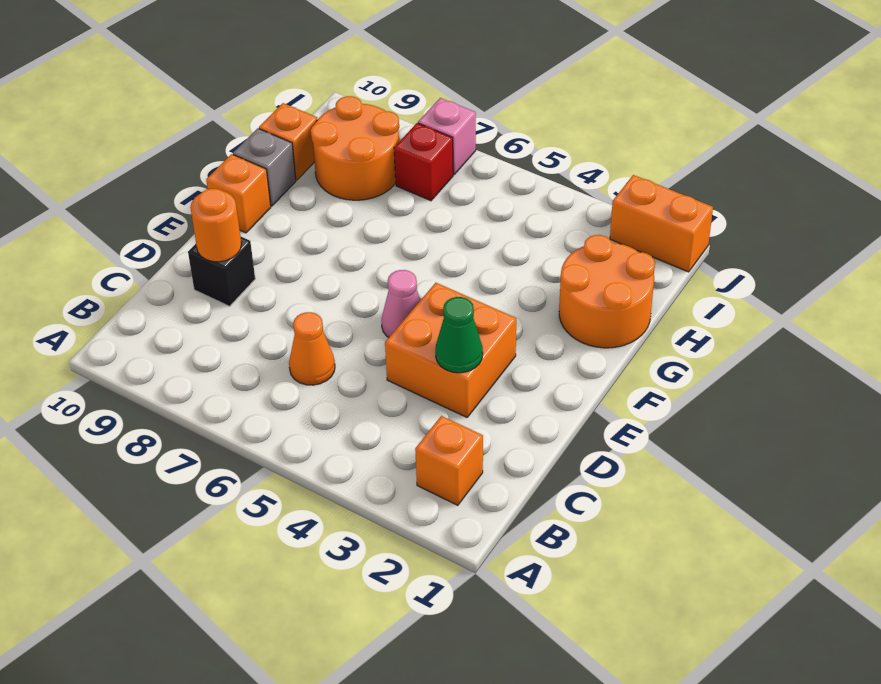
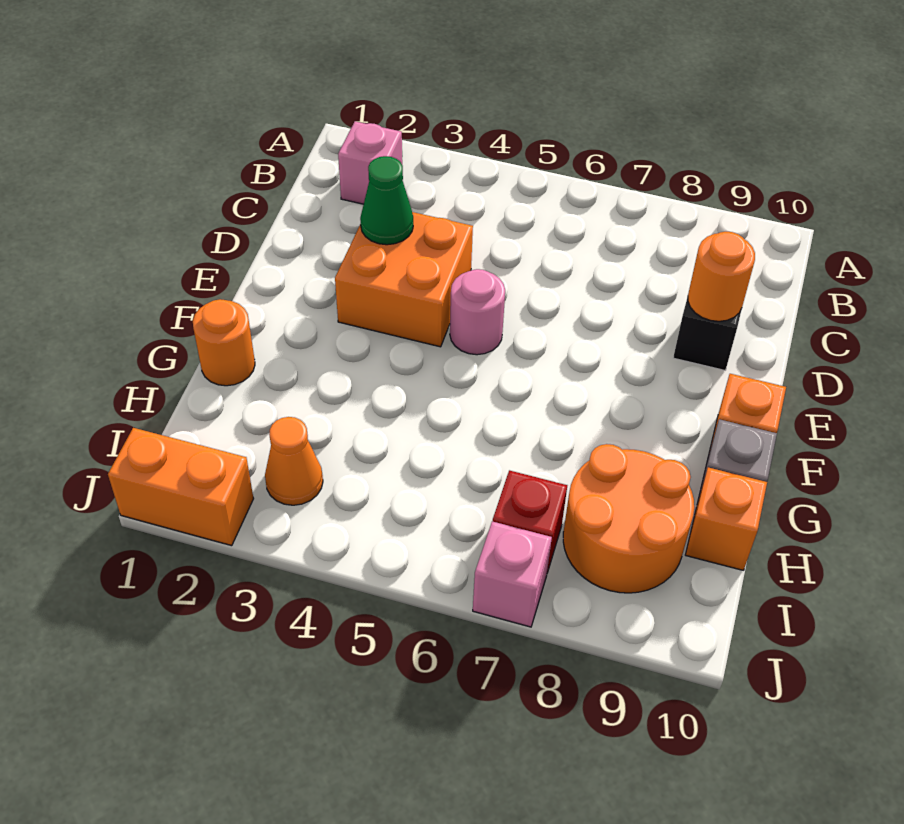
orange brick B2 level 1 -> pink brick B2 level 1
orange cone C6 level 1 -> orange cone I3 level 1
pink cone E5 level 1 -> pink round brick E5 level 1
orange round brick G1:H2 level 1 -> orange round brick G1 level 1

